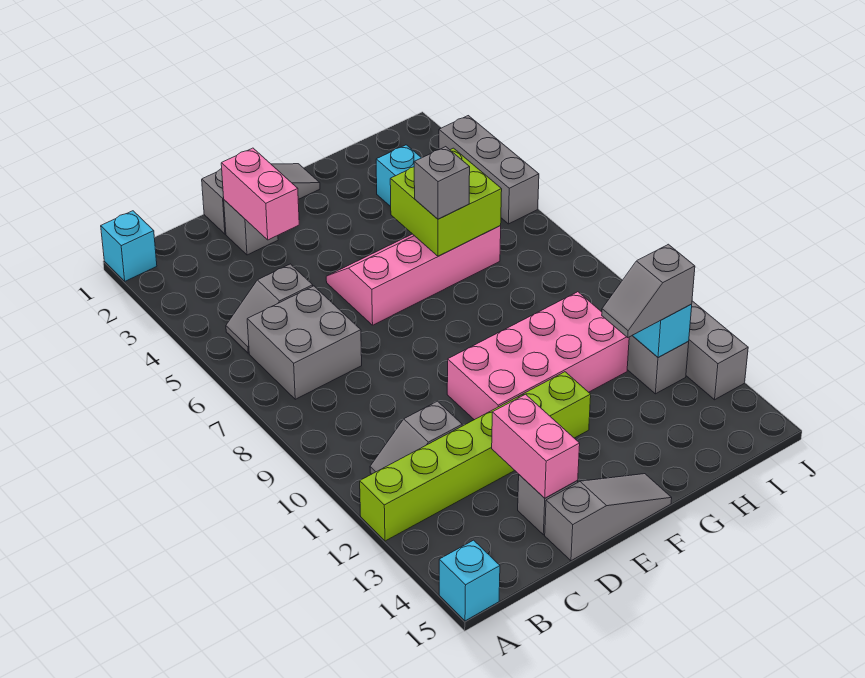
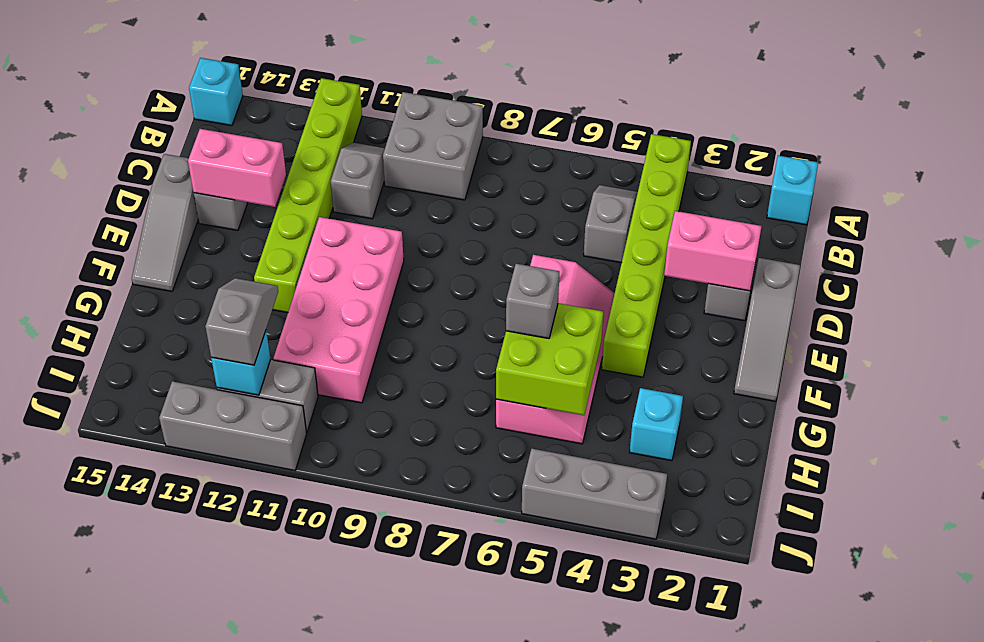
none -> lime brick A4:F4 level 1
grey brick B6:C7 level 1 -> grey brick A9:B10 level 1

